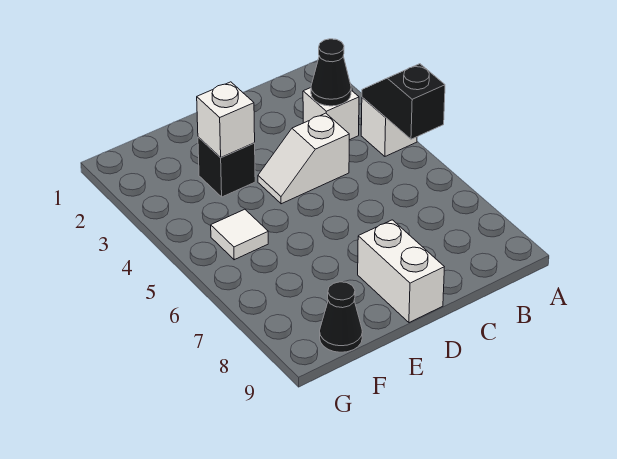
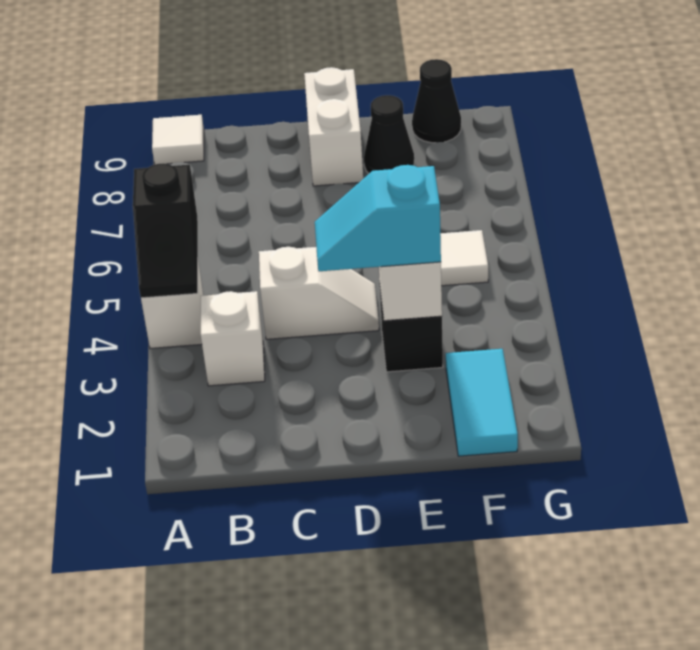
none -> white tile A9 level 1
black cone B3 level 2 -> black cone E8 level 1
none -> cyan slope D3:E3 level 3 top E
none -> cyan tile F1:F2 level 1

